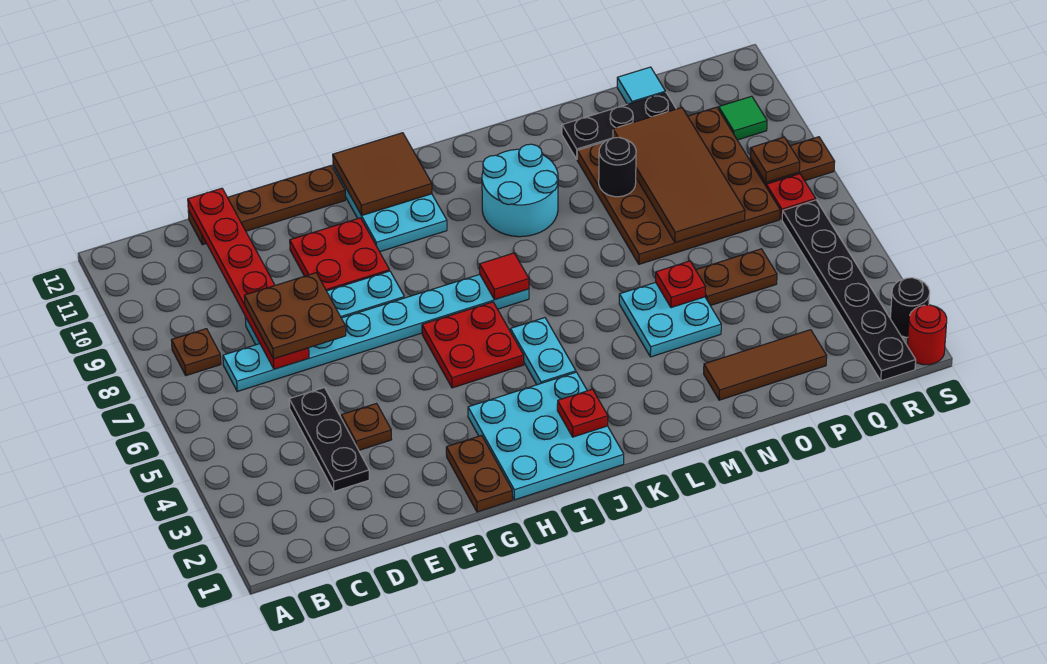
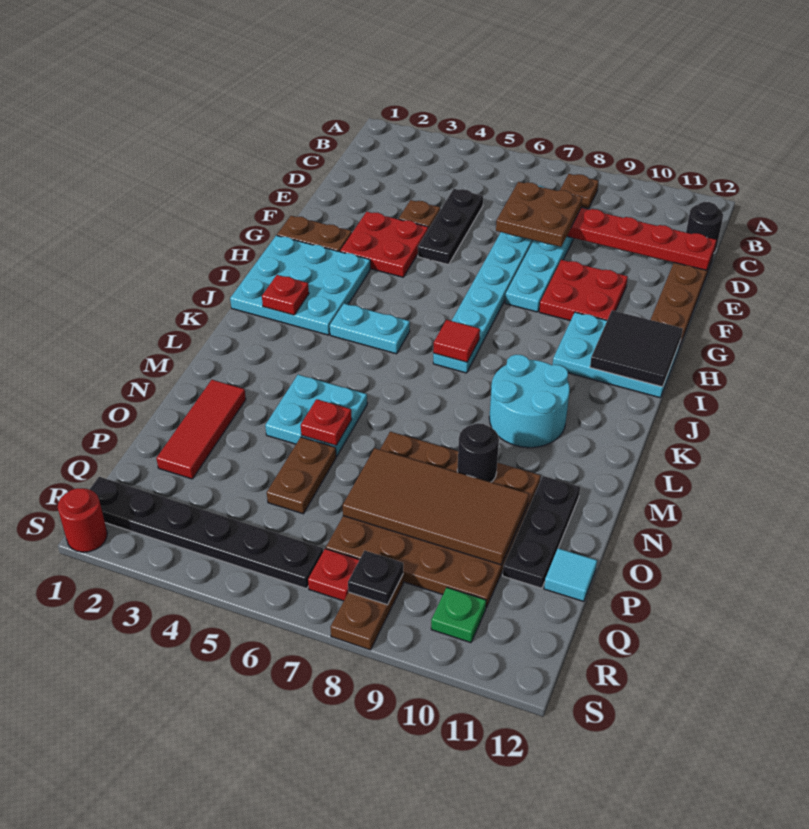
black plate D3:D5 level 1 -> black plate D5:F5 level 1
red plate H5:I6 level 1 -> red plate F3:G4 level 1
brown tile H11:I12 level 2 -> black tile H11:I12 level 2
brown tile N2:P2 level 1 -> red tile N2:P2 level 1
brown plate R8 level 2 -> black plate R8 level 2
green tile R10 level 1 -> green plate R10 level 1
black round brick S2 level 1 -> black round brick C12 level 1

